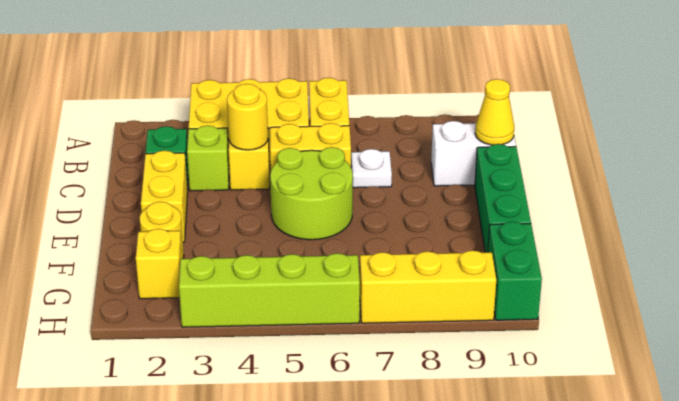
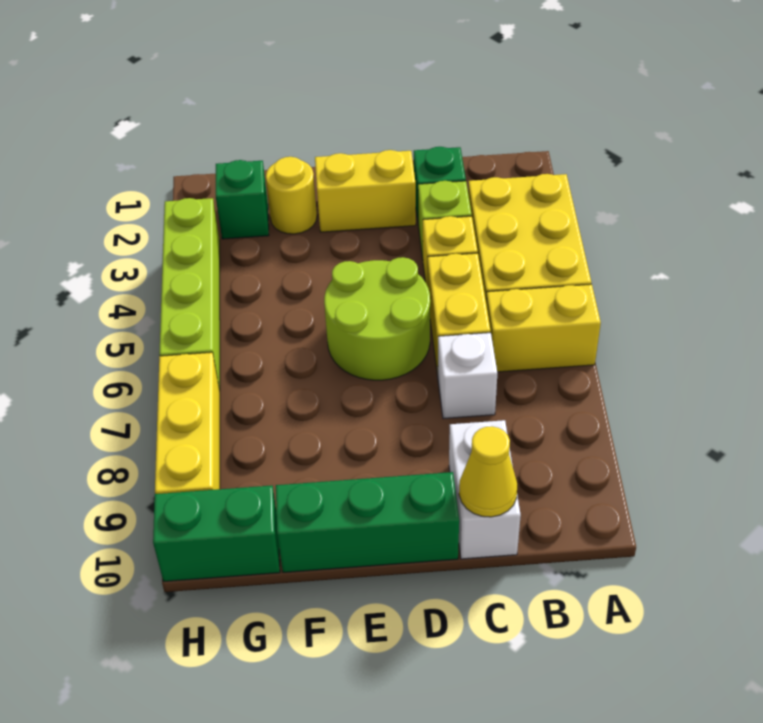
yellow round brick C4 level 2 -> none
white plate C7 level 1 -> white brick C7 level 1
yellow brick G2 level 1 -> green brick G2 level 1

